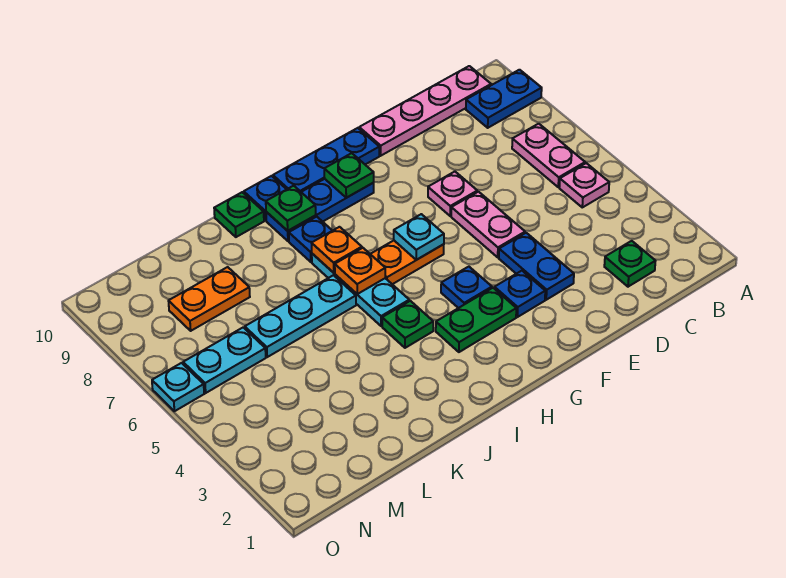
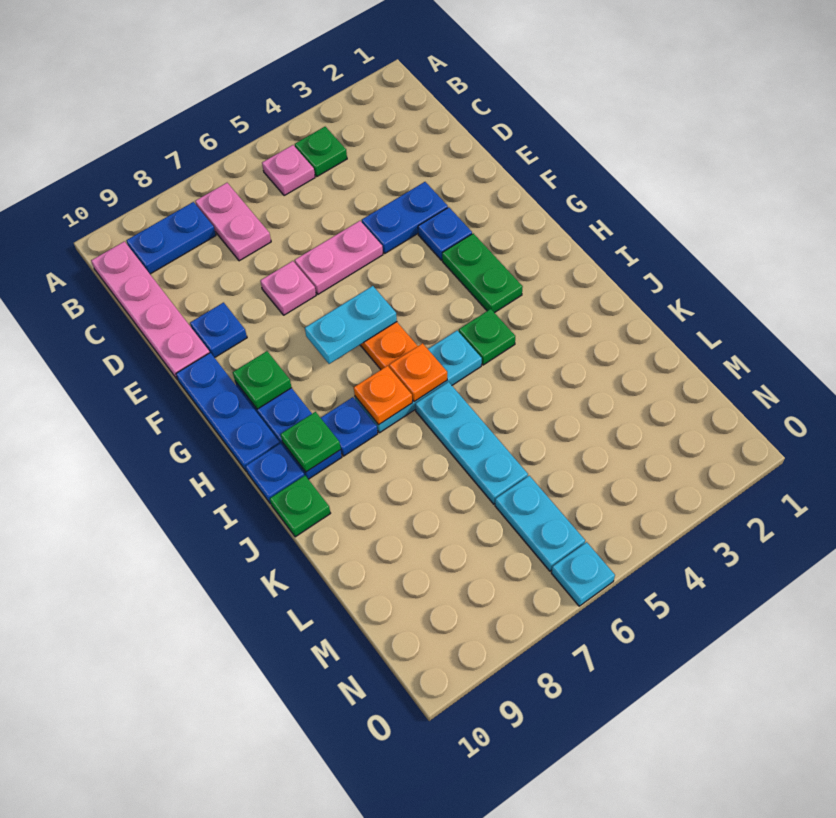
blue plate A9:B9 level 1 -> blue plate B8:B9 level 1
pink plate B6:B7 level 1 -> pink plate B7:C7 level 1
green plate C2 level 1 -> green plate B4 level 1
blue plate G4 level 1 -> blue plate E9 level 1
cyan plate G6 level 2 -> cyan plate G6:G7 level 2
orange plate L8:M8 level 1 -> none

